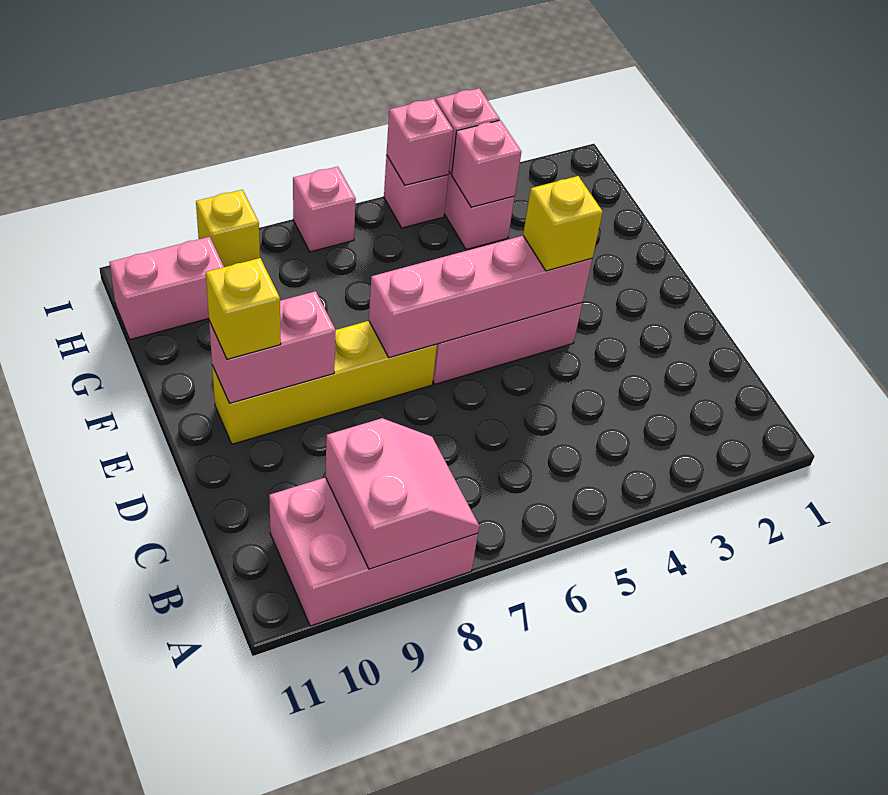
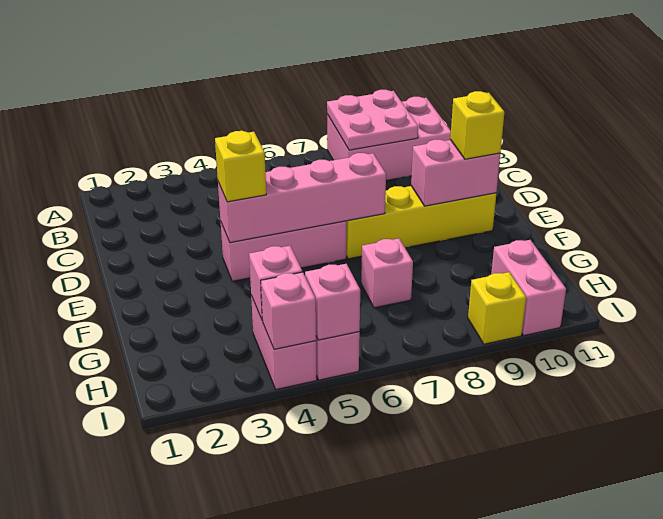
pink slope A8:B9 level 2 top 9 -> pink plate A8:B9 level 2
pink brick H10:H11 level 1 -> pink brick H10:I10 level 1
pink brick I7 level 1 -> pink brick G7 level 1

